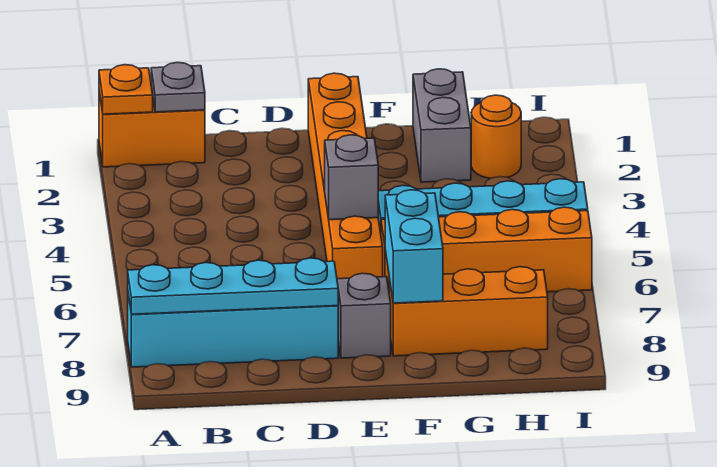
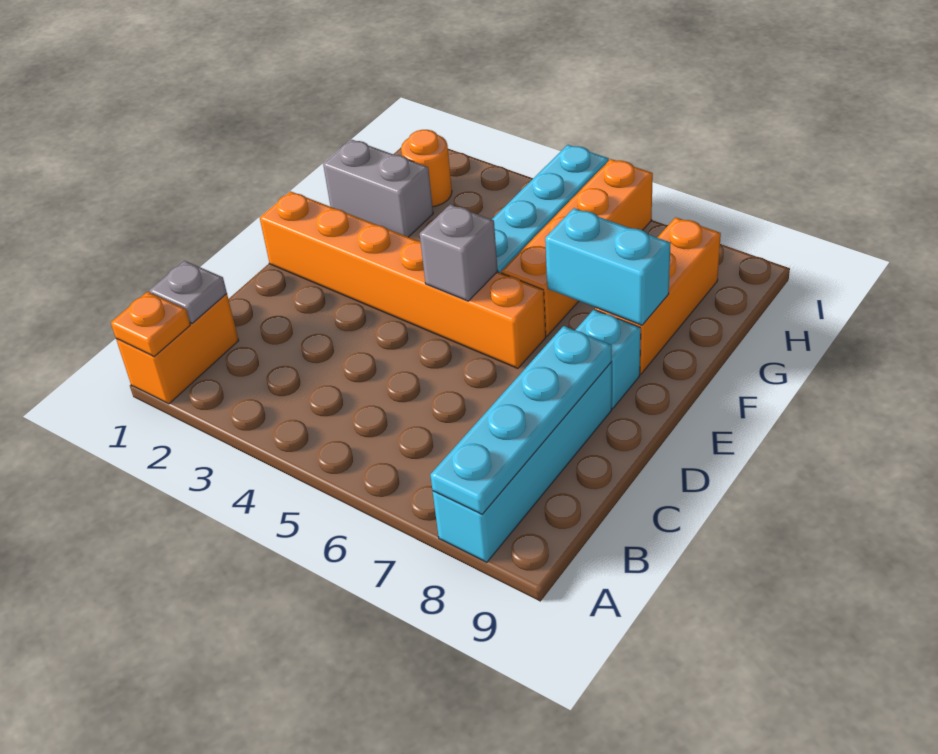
grey brick E8 level 1 -> cyan brick E8 level 1

